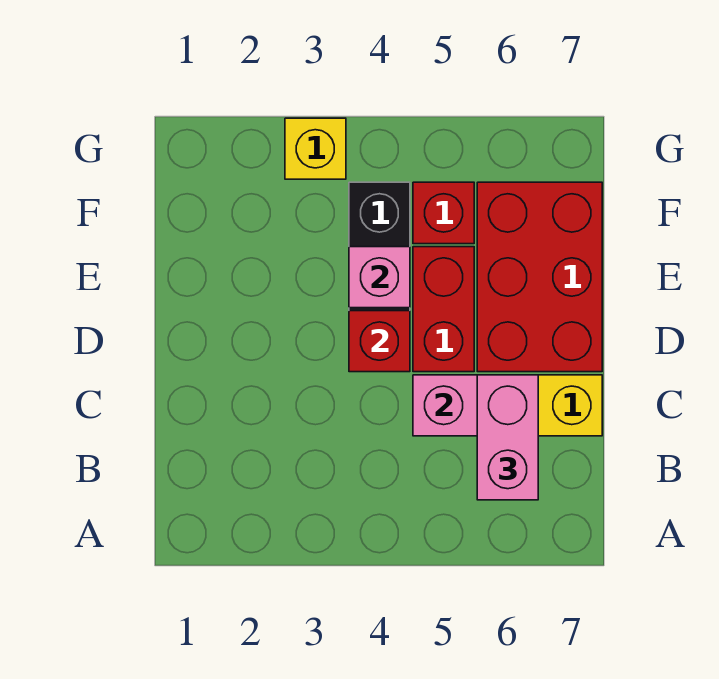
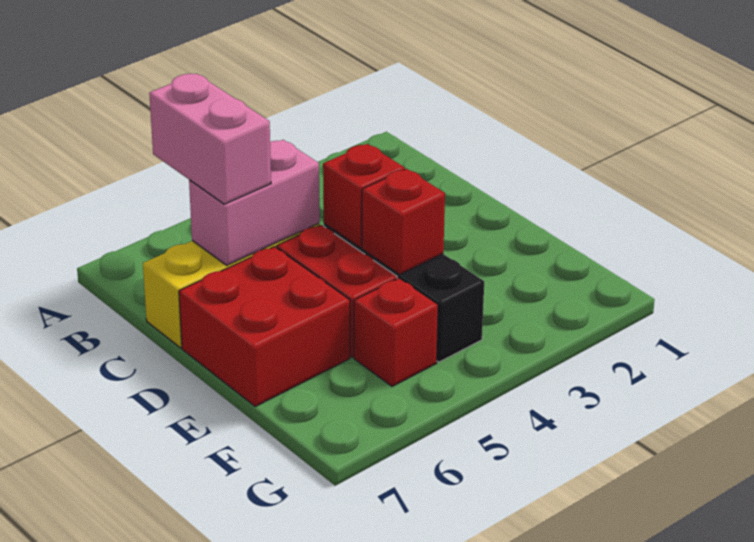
red brick D6:F7 level 1 -> red brick D6:E7 level 1
pink brick E4 level 2 -> red brick E4 level 2
yellow brick G3 level 1 -> none

